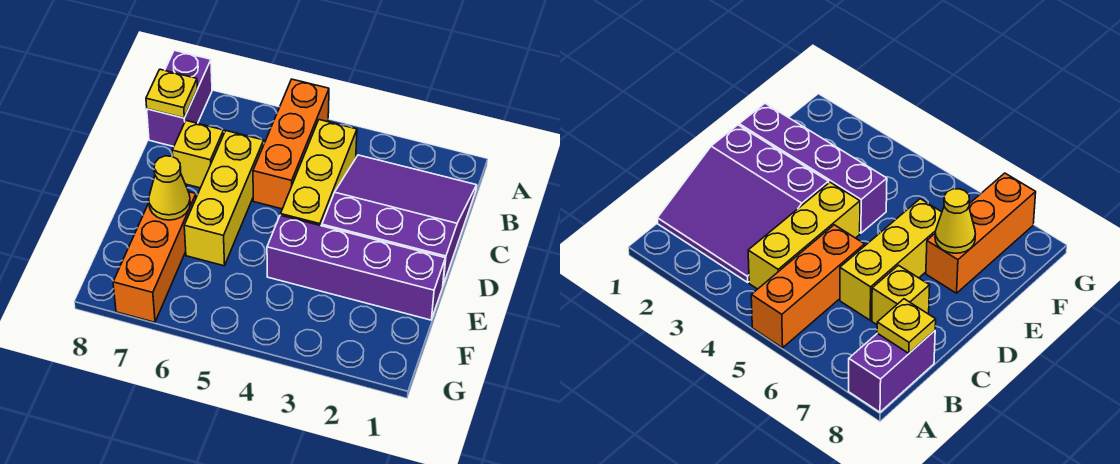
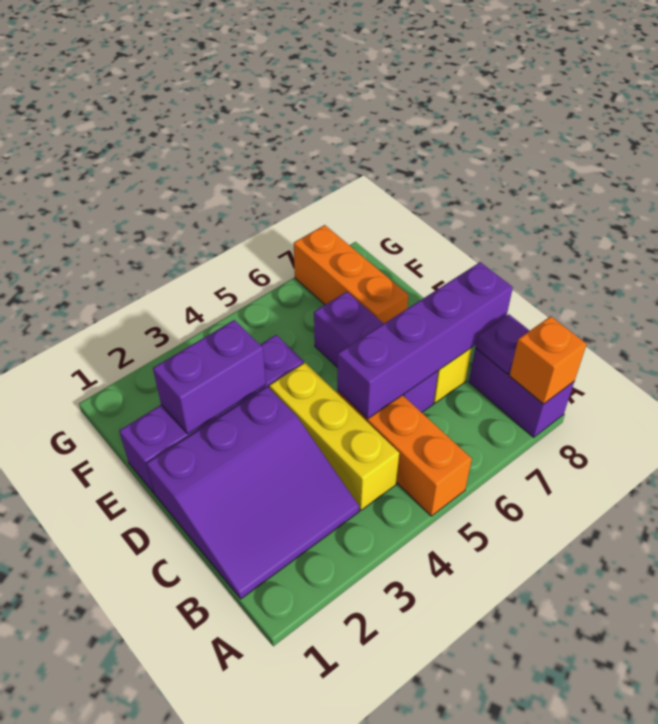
none -> orange brick A8 level 2
yellow plate B8 level 2 -> purple plate B8 level 2
none -> purple brick C5:C8 level 2
yellow brick C6:E6 level 1 -> purple brick C6:E6 level 1
none -> purple brick E2:E3 level 2
yellow cone E7 level 2 -> none

